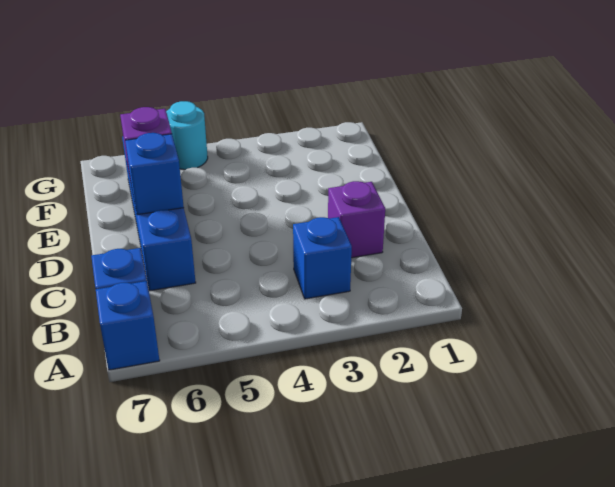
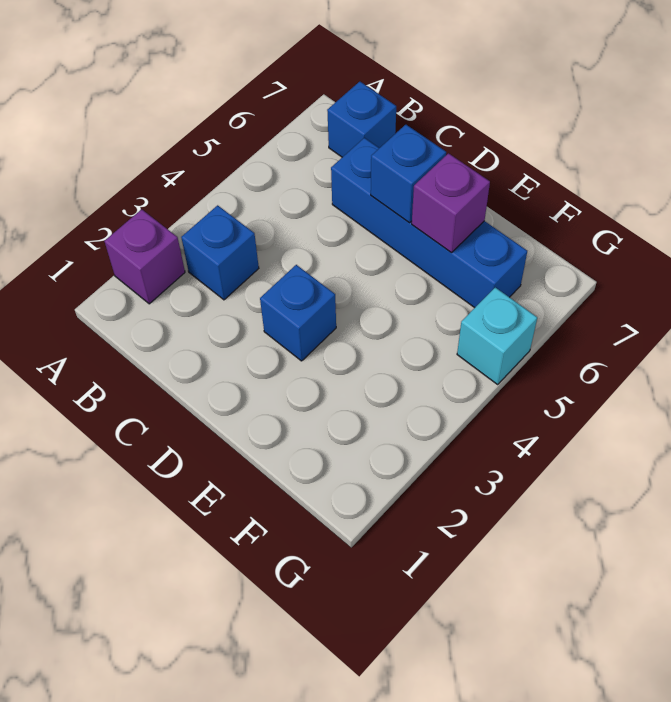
blue brick A7 level 1 -> blue brick D3 level 1
purple brick C2 level 1 -> purple brick A2 level 1
cyan round brick G5 level 1 -> cyan brick G5 level 1

